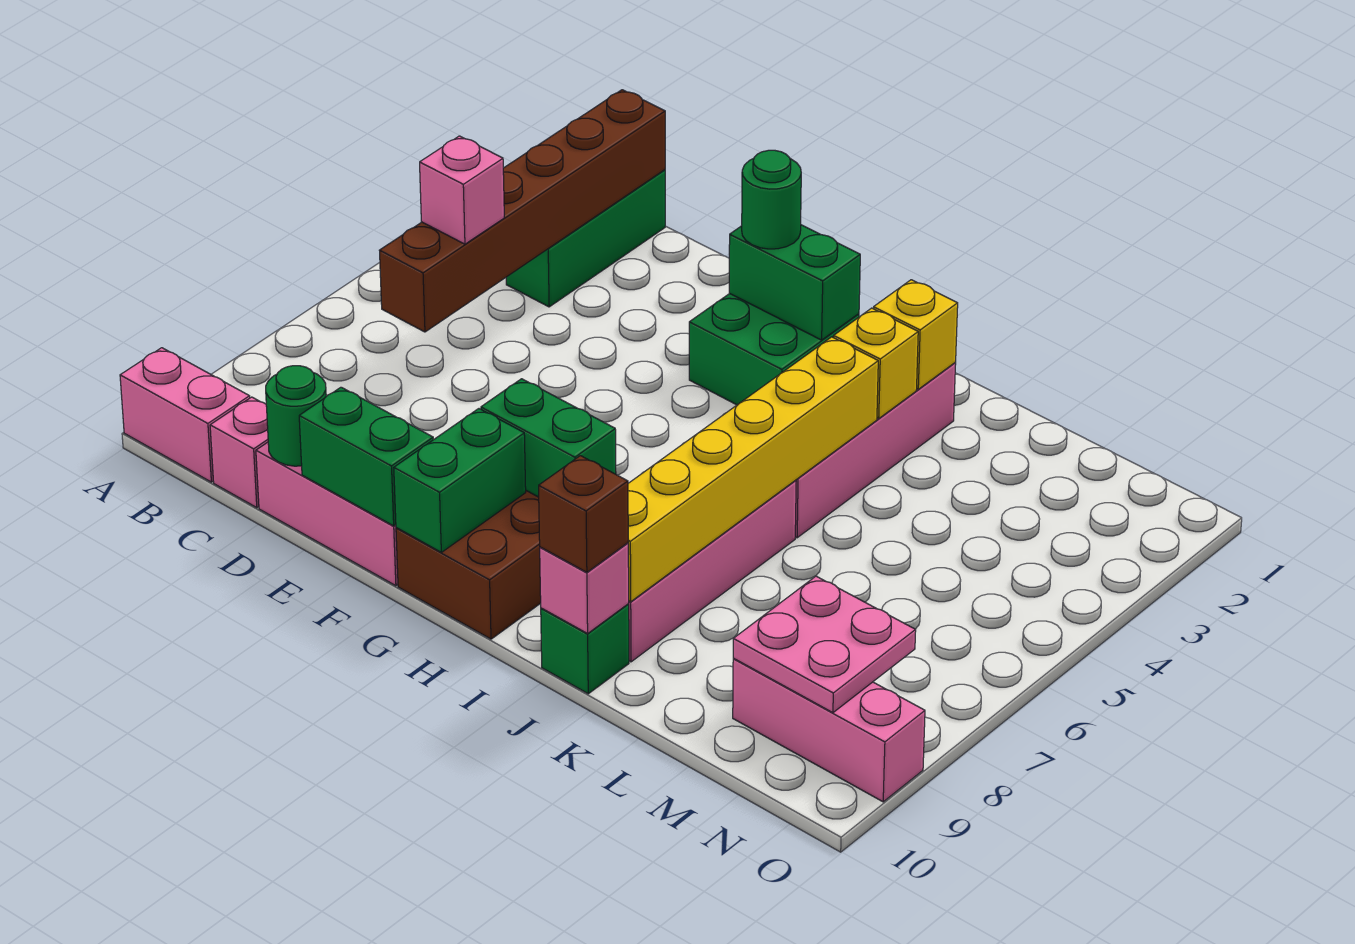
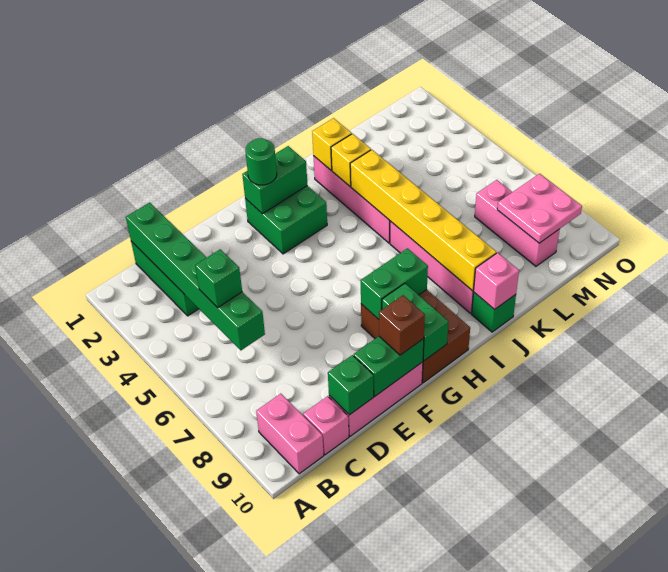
pink brick A10:B10 level 1 -> pink brick B9:B10 level 1
brown brick C1:C6 level 2 -> green brick C1:C6 level 2
pink brick C5 level 3 -> green brick C5 level 3
green round brick D10 level 2 -> green brick D10 level 2
brown brick J10 level 3 -> brown brick F10 level 3
pink brick M9:O9 level 1 -> pink brick M7:M9 level 1

